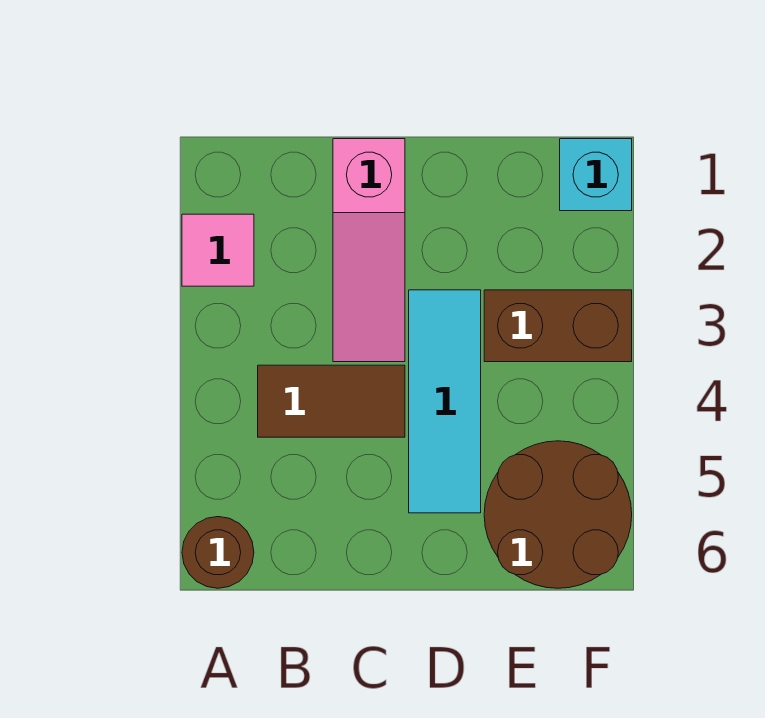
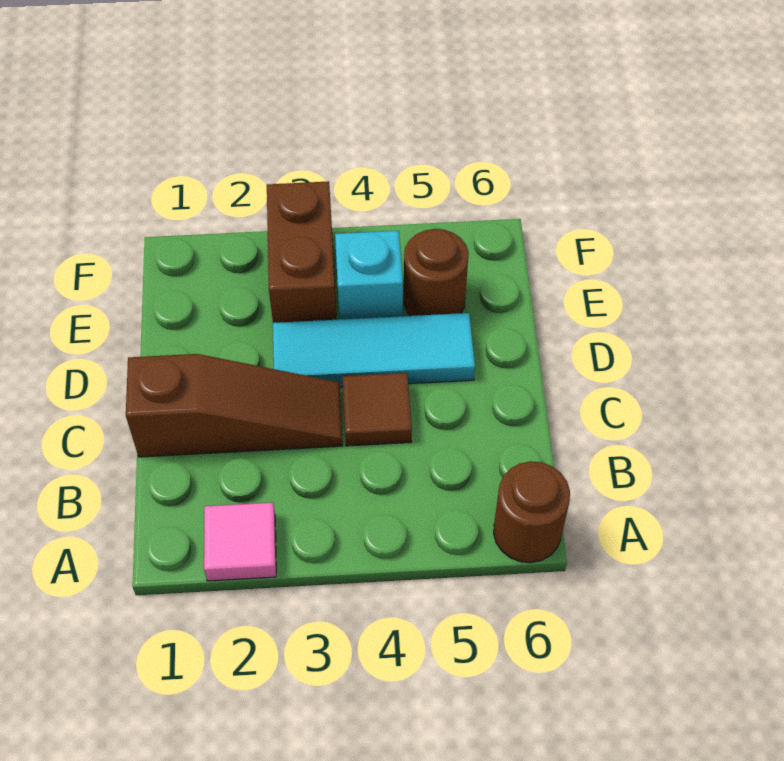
brown tile B4:C4 level 1 -> brown tile C4 level 1
pink slope C1:C3 level 1 top 1 -> brown slope C1:C3 level 1 top 1
brown round brick E5:F6 level 1 -> brown round brick E5 level 1
cyan brick F1 level 1 -> cyan brick E4 level 1

